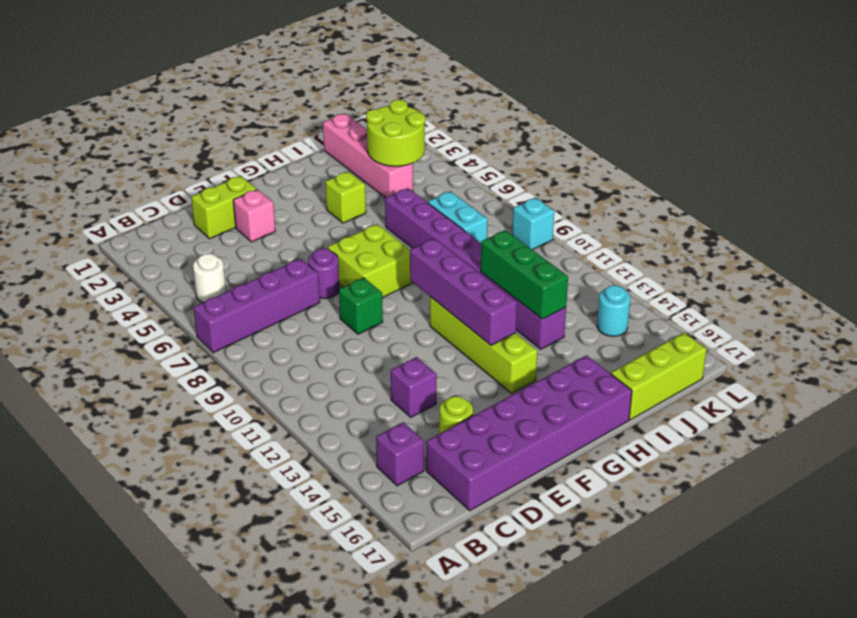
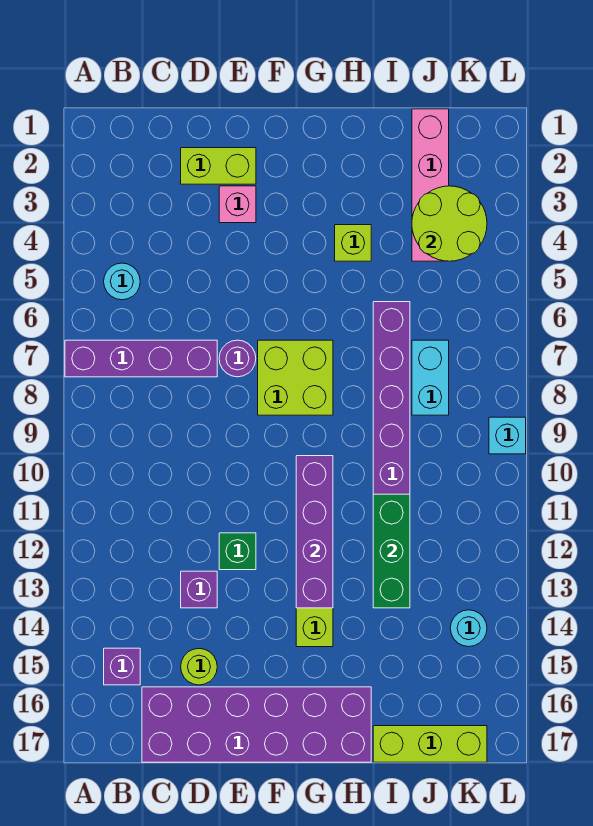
white round brick B5 level 1 -> cyan round brick B5 level 1
green brick E9 level 1 -> green brick E12 level 1

